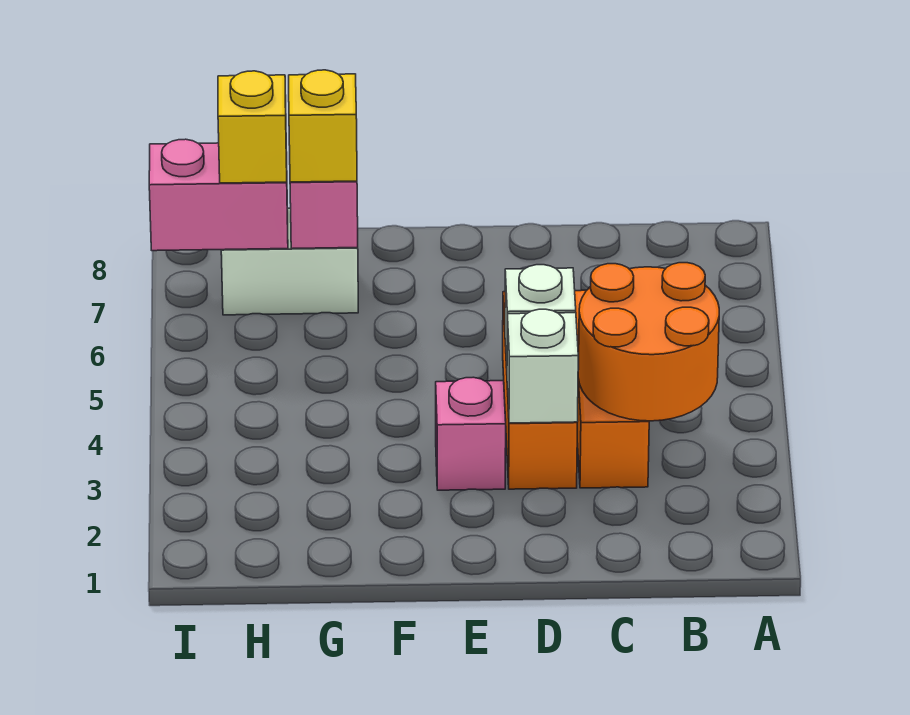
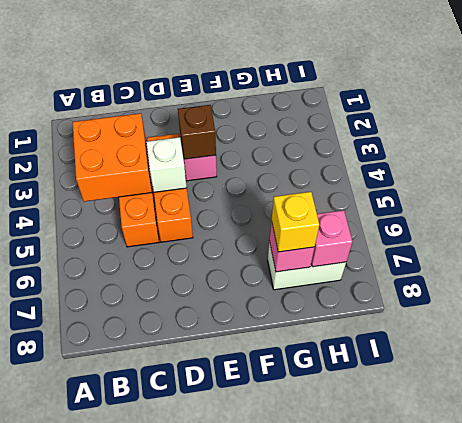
orange round brick B3:C4 level 2 -> orange brick B3:C4 level 2
white brick D3 level 2 -> none
none -> brown brick E3 level 2
pink brick H7:I7 level 2 -> pink brick H7 level 2
yellow brick H7 level 3 -> none

